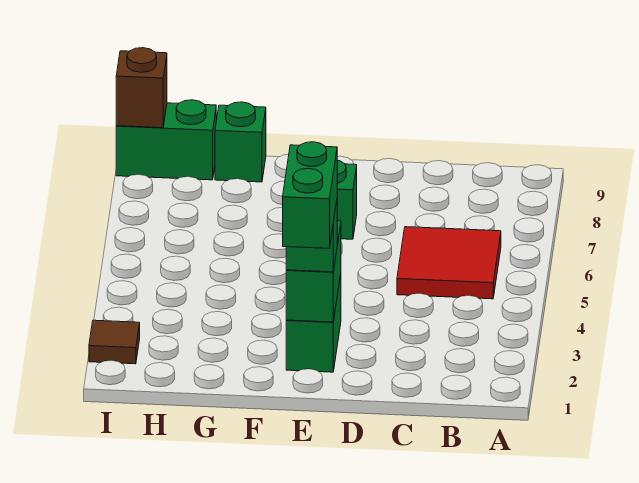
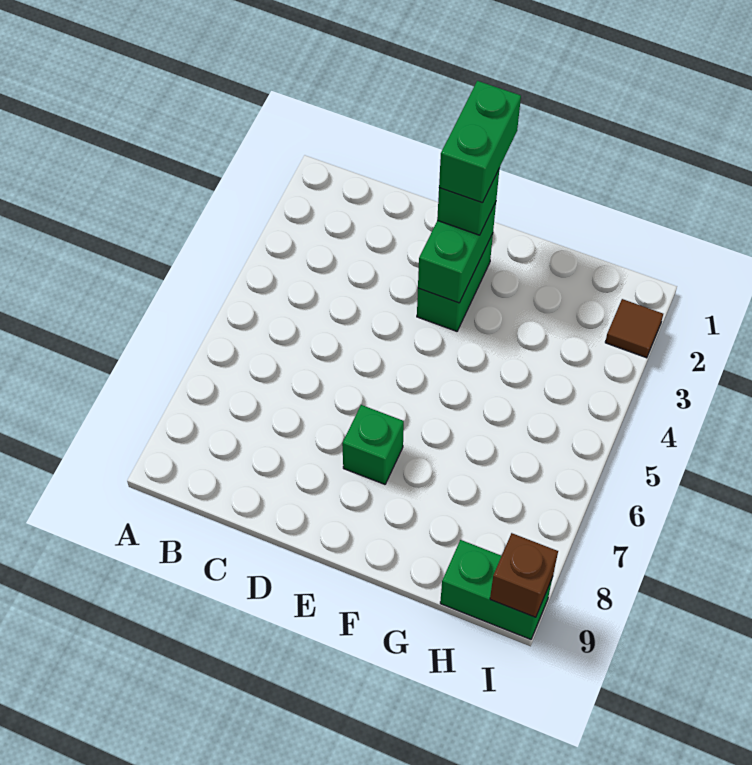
red tile B5:C6 level 1 -> none
green brick G9 level 1 -> none

